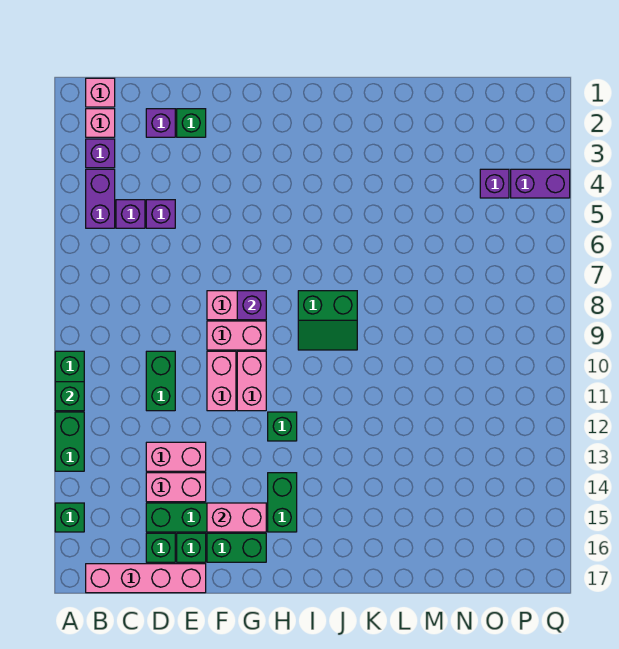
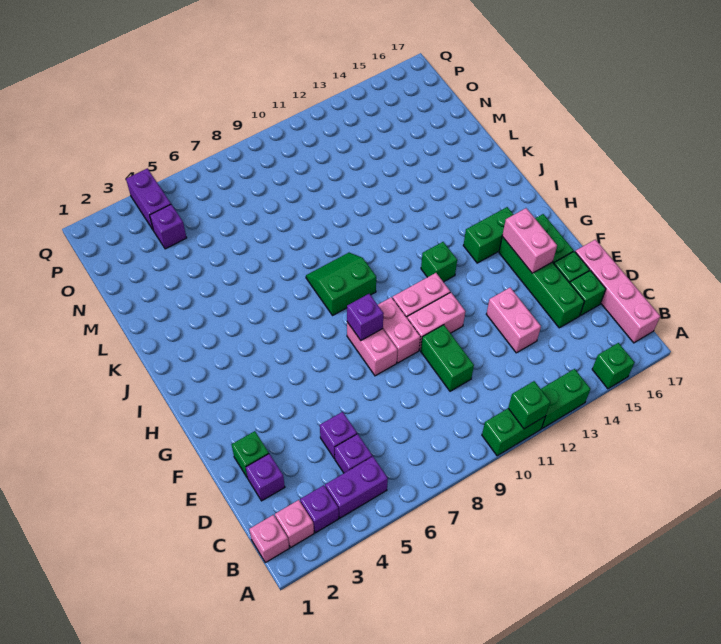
green brick D10:D11 level 1 -> green brick D10:E10 level 1
pink brick D14:E14 level 1 -> none
green slope I8:J9 level 1 top 8 -> green slope I8:J9 level 1 top I

